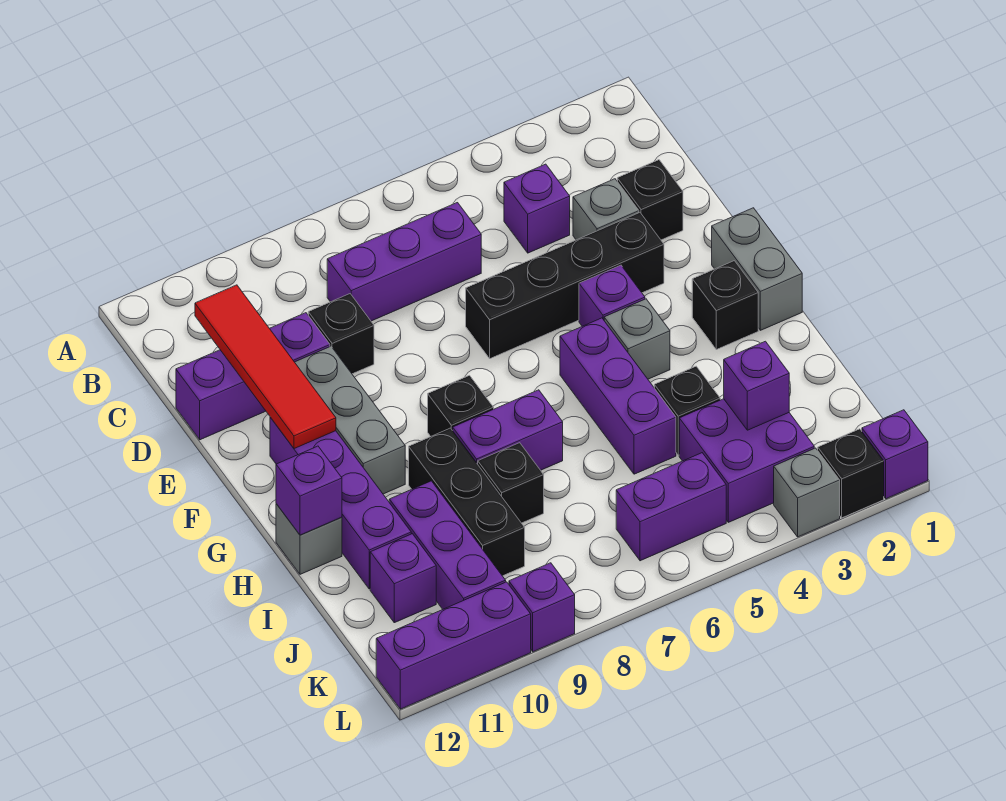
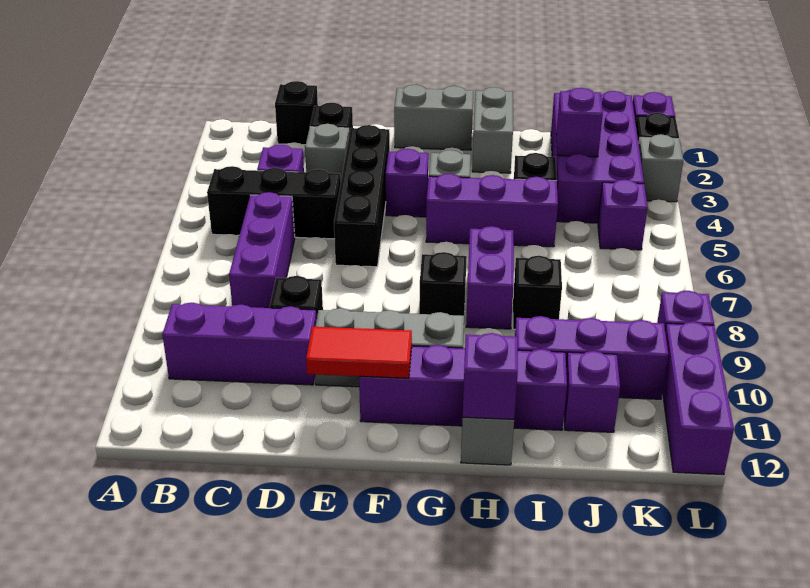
red tile C11:F11 level 2 -> red tile E11:F11 level 2
purple brick D10:D12 level 1 -> purple brick B10:D10 level 1
black brick G2 level 1 -> black brick C1 level 1
none -> grey brick H1:H2 level 1
black brick H9:J9 level 1 -> black brick B5:D5 level 1
purple brick J3:K4 level 1 -> purple brick J1:K4 level 1
purple brick K5:K6 level 1 -> purple brick K5 level 1

